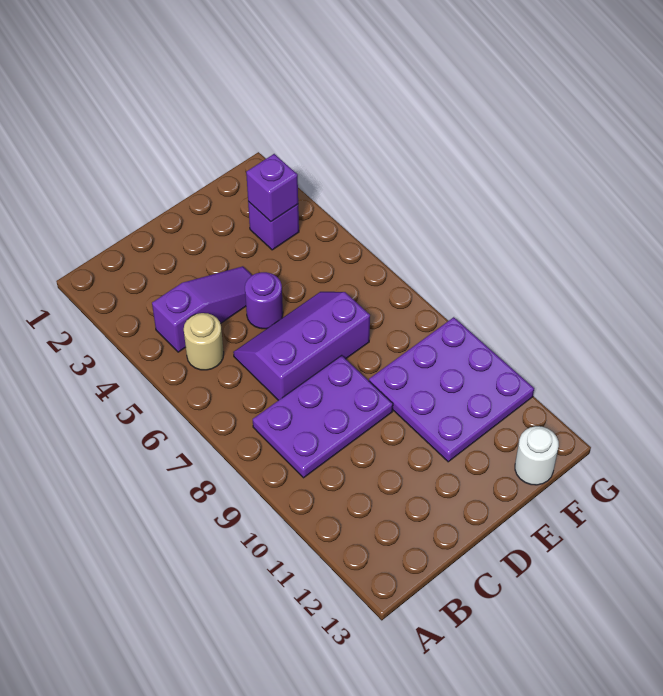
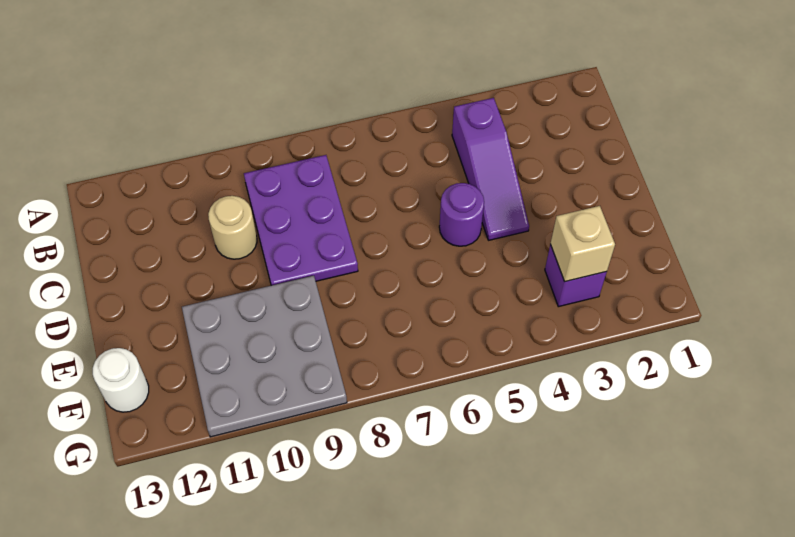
tan round brick B5 level 1 -> tan round brick C10 level 1
purple slope C6:E7 level 1 top 7 -> none
purple plate E9:G11 level 1 -> grey plate E9:G11 level 1
purple brick F3 level 2 -> tan brick F3 level 2

